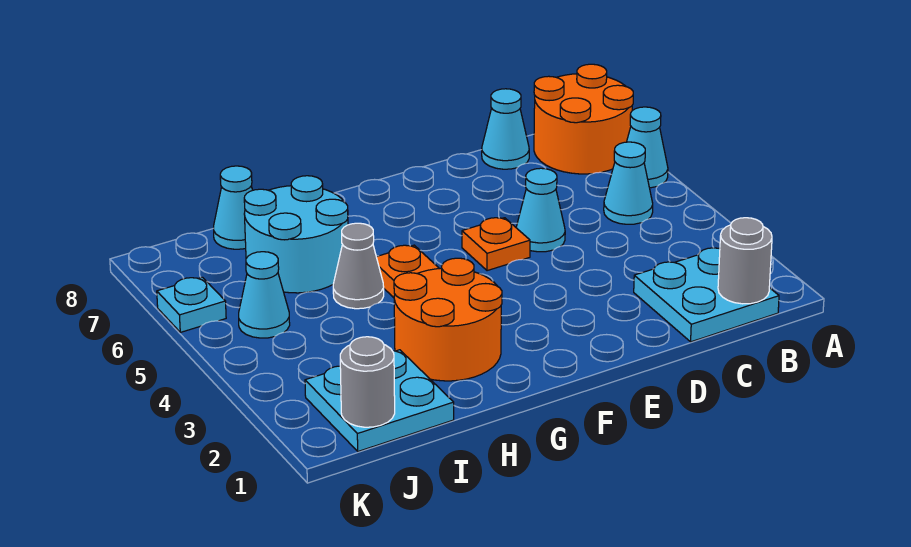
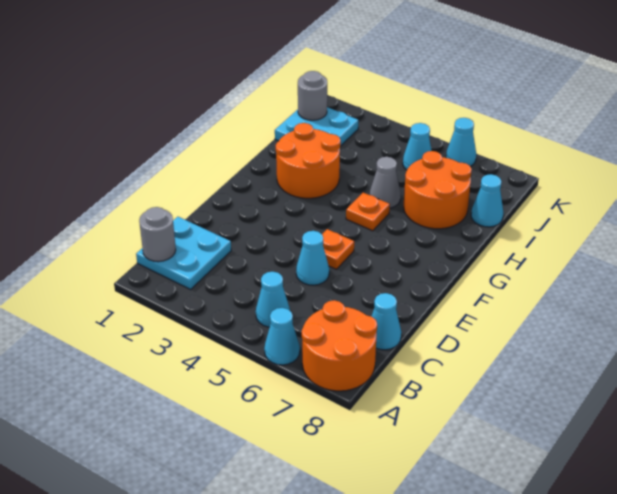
cyan round brick H6:I7 level 1 -> orange round brick H6:I7 level 1
cyan plate K6 level 1 -> cyan cone K6 level 1

